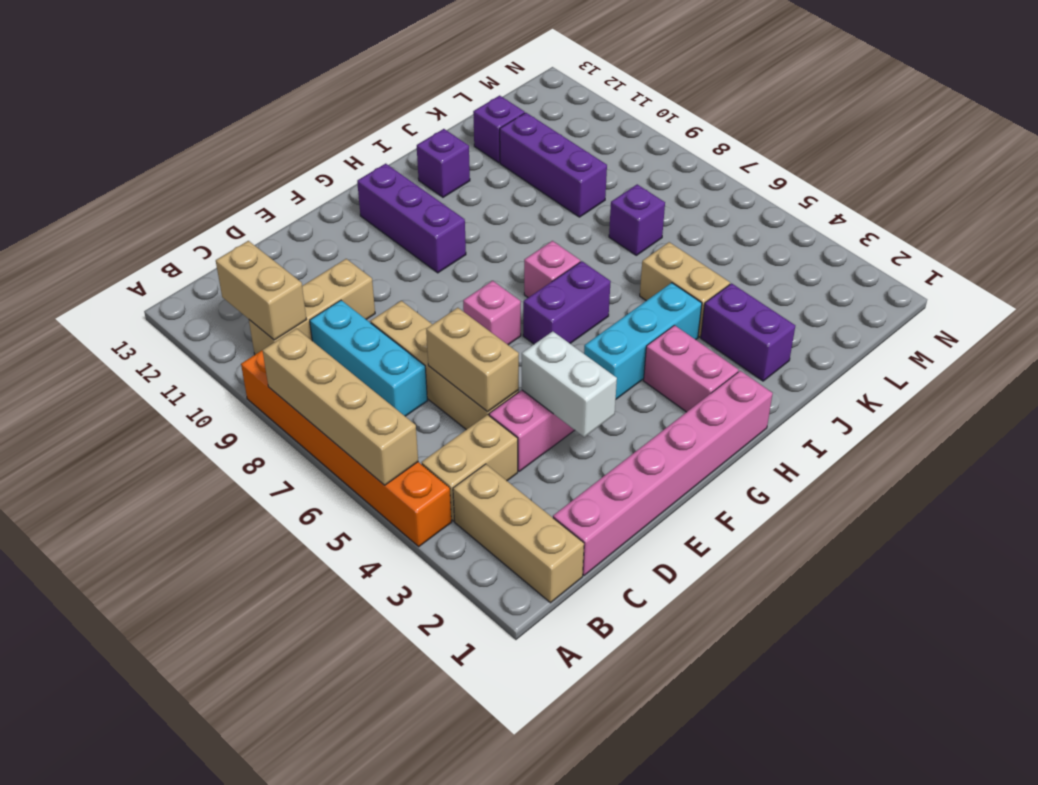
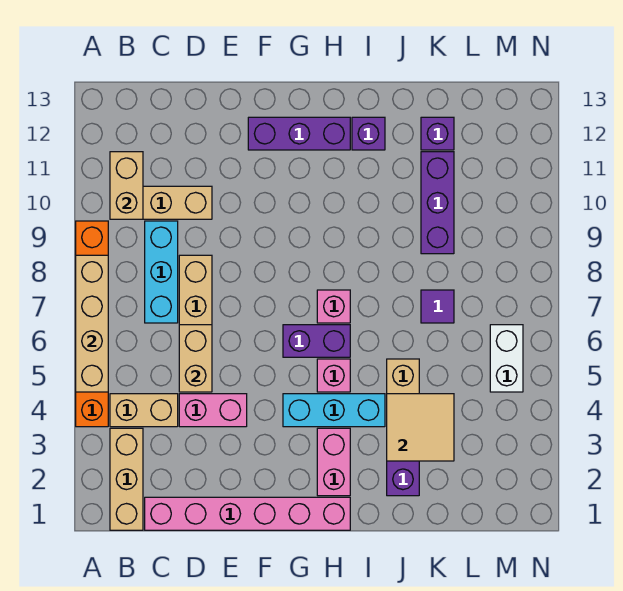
white brick E3:E4 level 2 -> white brick M5:M6 level 1
pink brick F7 level 1 -> pink brick H5 level 1
purple brick G10:G12 level 1 -> purple brick F12:H12 level 1
none -> tan tile J3:K4 level 2
purple brick K7 level 1 -> purple tile K7 level 1

